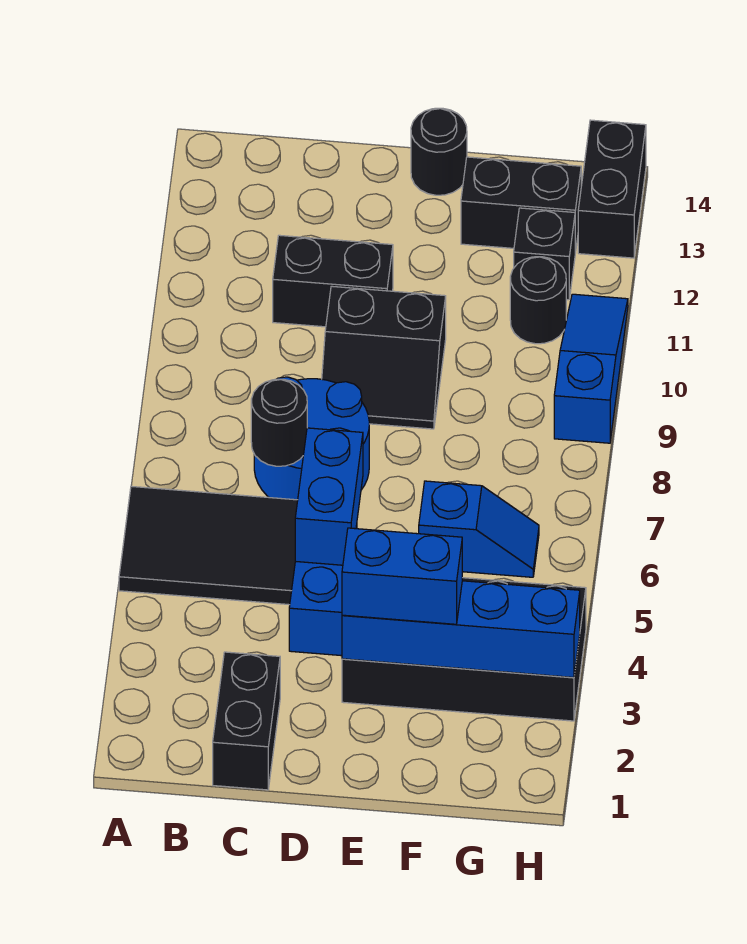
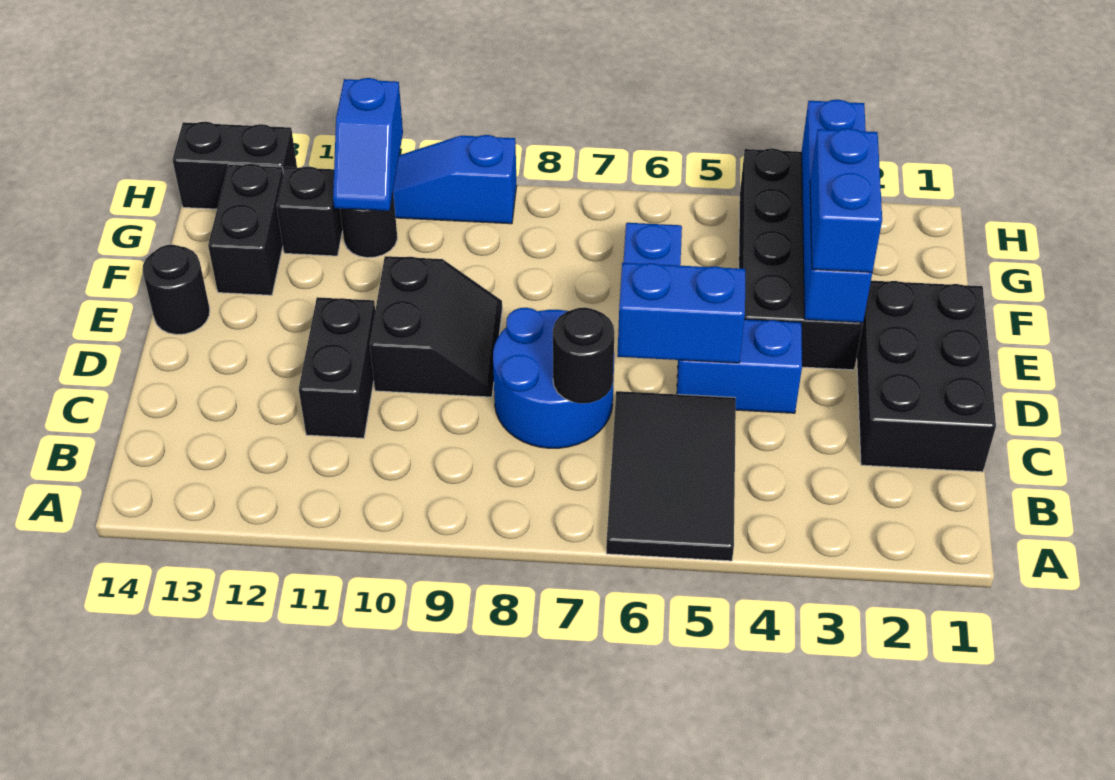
black brick C1:C2 level 1 -> black brick C1:E2 level 1
none -> blue slope G11:H11 level 2 top H

